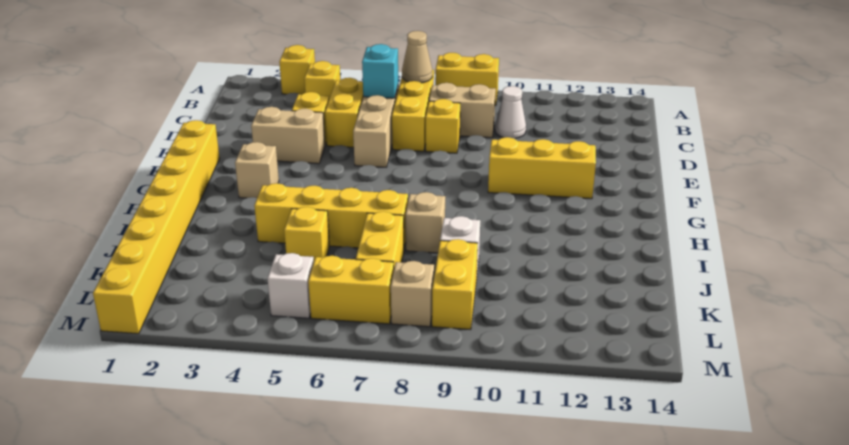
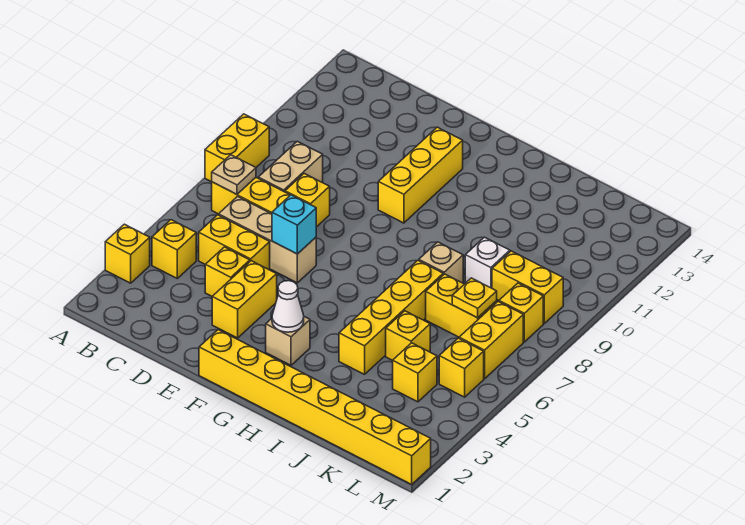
tan cone B7 level 2 -> tan plate B7 level 2
cyan brick C6 level 2 -> cyan brick E6 level 2
white cone C10 level 1 -> white cone G3 level 2
tan brick E3:E4 level 1 -> yellow brick E3:E4 level 1
none -> yellow brick K4 level 1
none -> yellow plate K7 level 2
white brick L5 level 1 -> yellow brick L5 level 1
tan brick L8 level 1 -> yellow brick L8 level 1

